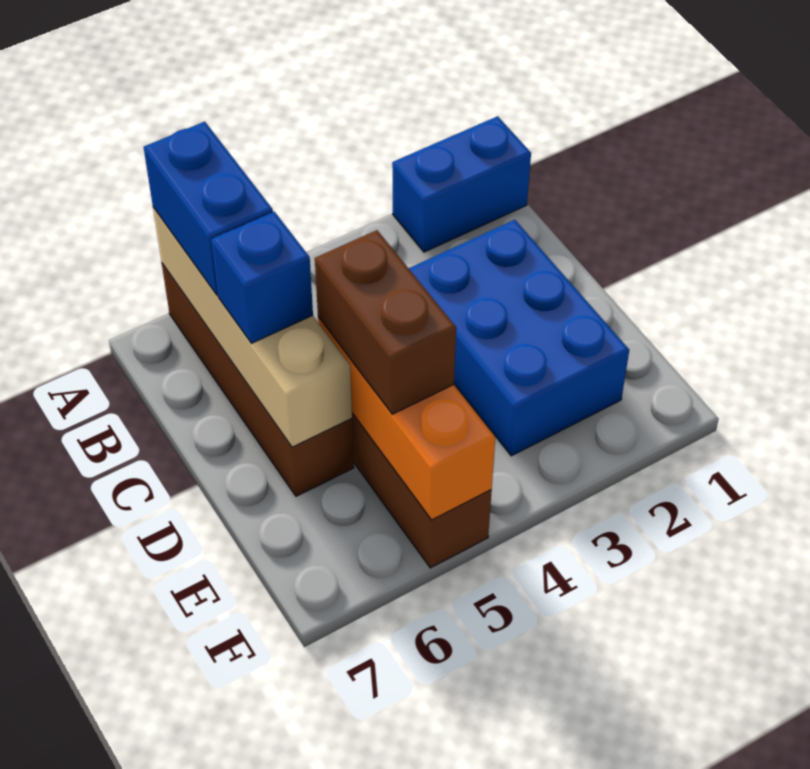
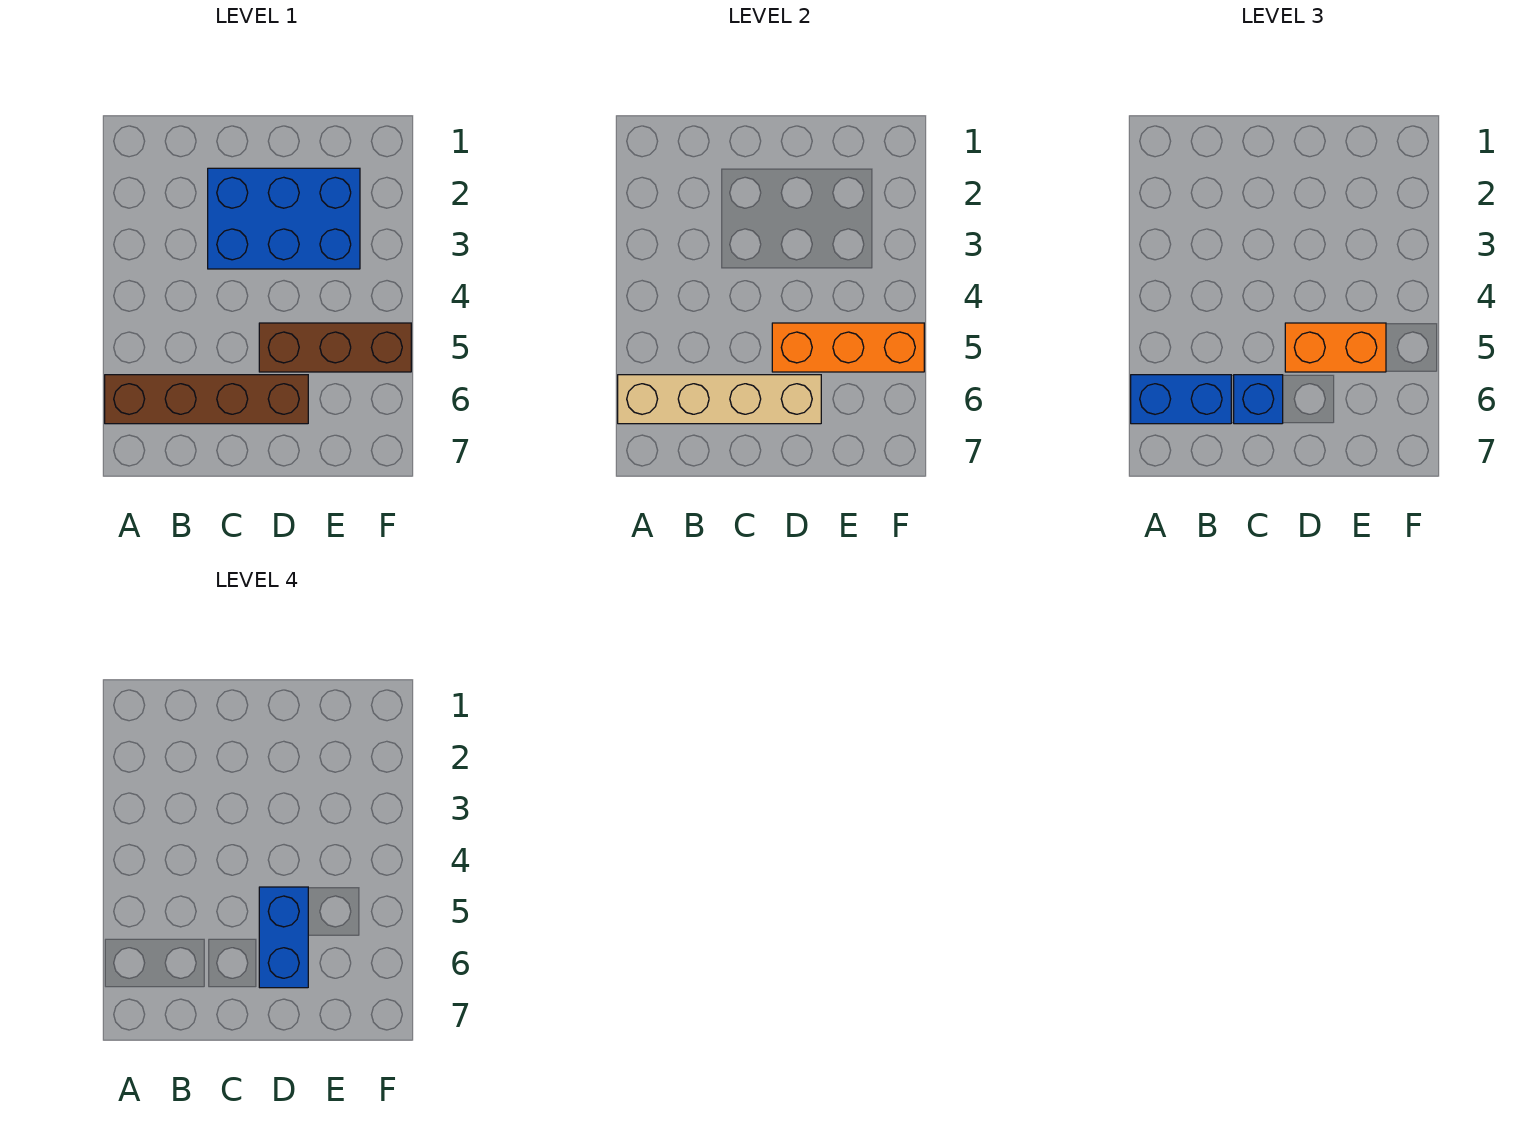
blue brick A1:A2 level 1 -> blue brick D5:D6 level 4
brown brick D5:E5 level 3 -> orange brick D5:E5 level 3

